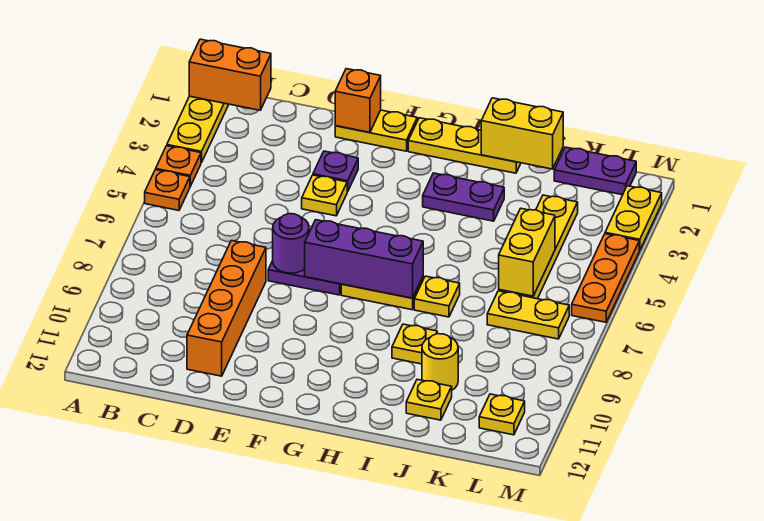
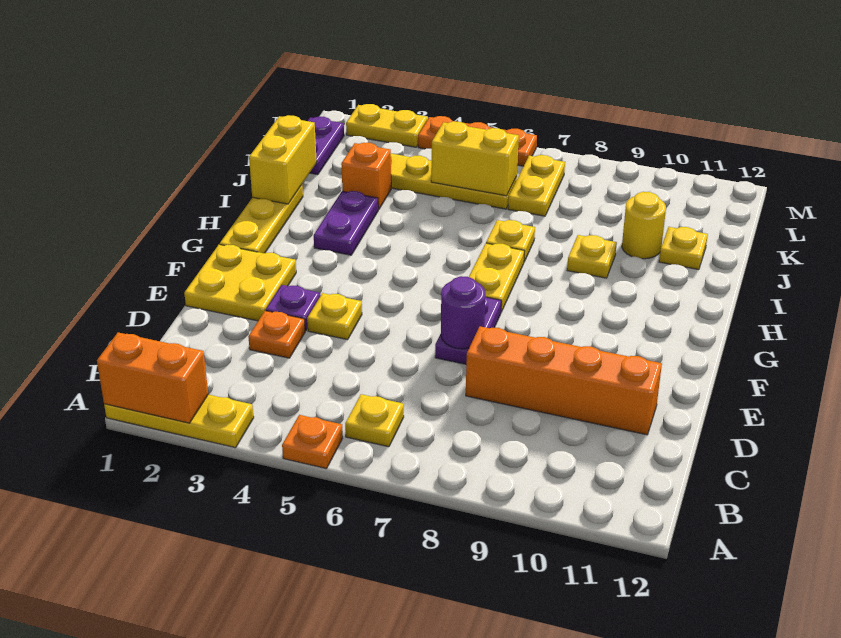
orange brick A1:B1 level 2 -> orange brick A1:A2 level 2
orange plate A4 level 1 -> orange plate D3 level 1
yellow plate E1:F1 level 1 -> yellow plate E1:F2 level 1
orange brick E1 level 2 -> orange brick J3 level 1
purple brick F7:H7 level 2 -> none
yellow plate L11 level 1 -> yellow plate B6 level 1

